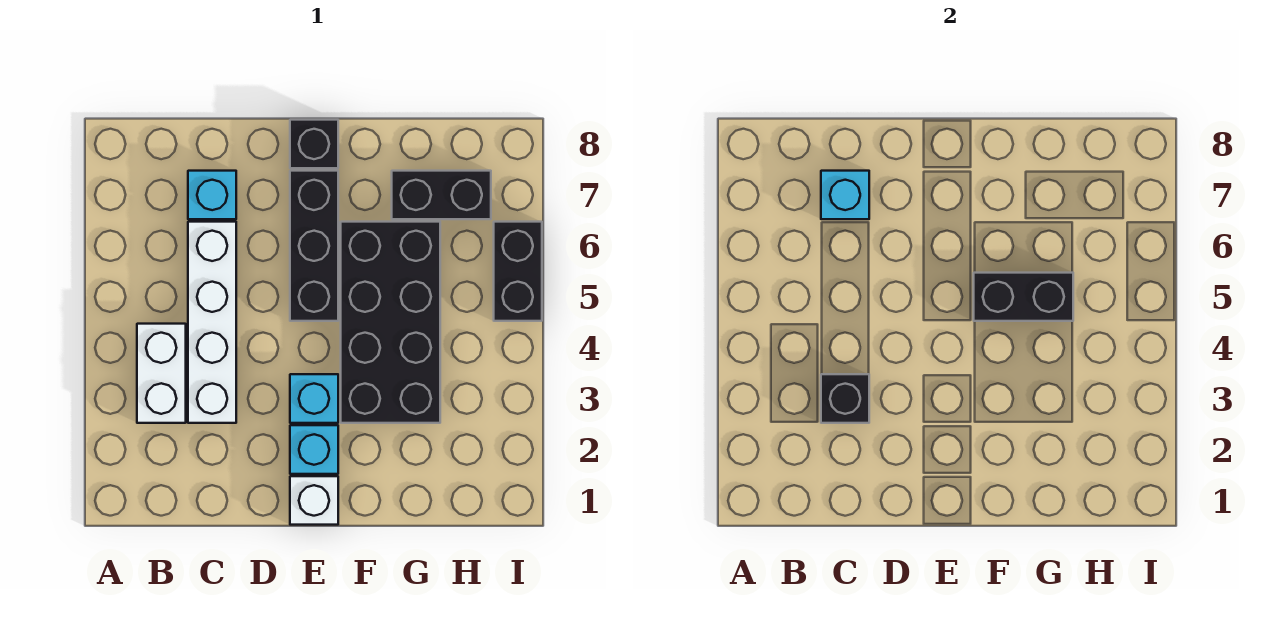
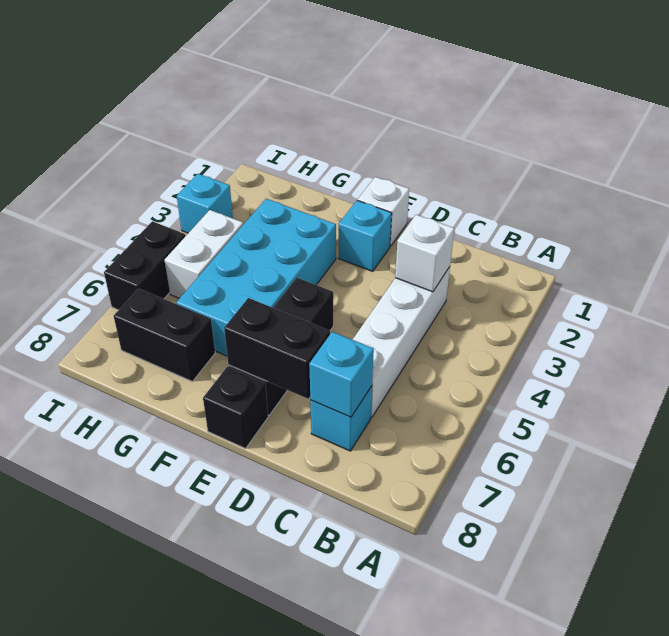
white brick B3:B4 level 1 -> white brick H4:H5 level 1
black brick C3 level 2 -> white brick C3 level 2
cyan brick E3 level 1 -> cyan brick I3 level 1
black brick F3:G6 level 1 -> cyan brick F3:G6 level 1
black brick F5:G5 level 2 -> black brick D7:E7 level 2

